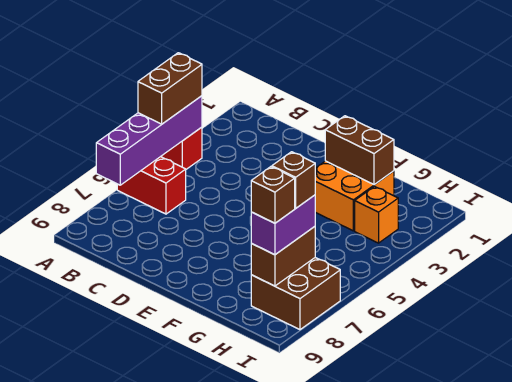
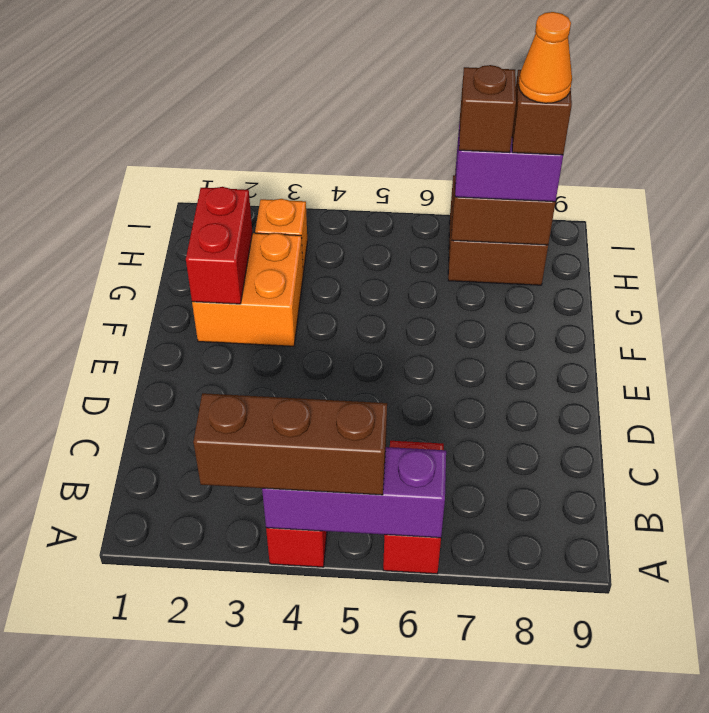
purple brick A4:A7 level 2 -> purple brick A4:A6 level 2
brown brick A4:A5 level 3 -> brown brick A3:A5 level 3
brown brick F2:G2 level 2 -> red brick F2:G2 level 2
none -> orange cone H8 level 5

